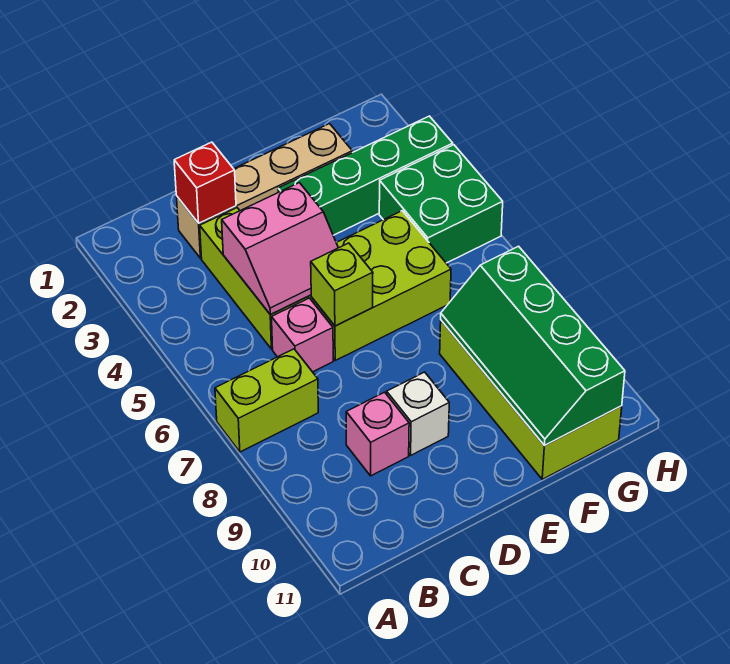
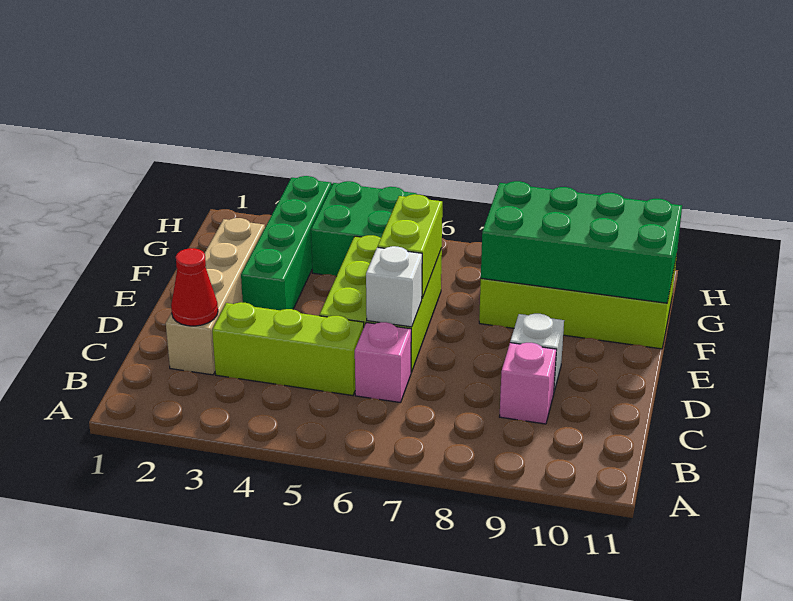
lime brick A7:B7 level 1 -> lime brick E6:F6 level 2
red brick C2 level 2 -> red cone C2 level 2
pink slope C4:D5 level 2 top 4 -> none
lime brick D6 level 2 -> white brick D6 level 2
green slope F8:G11 level 2 top G -> green brick F8:G11 level 2

